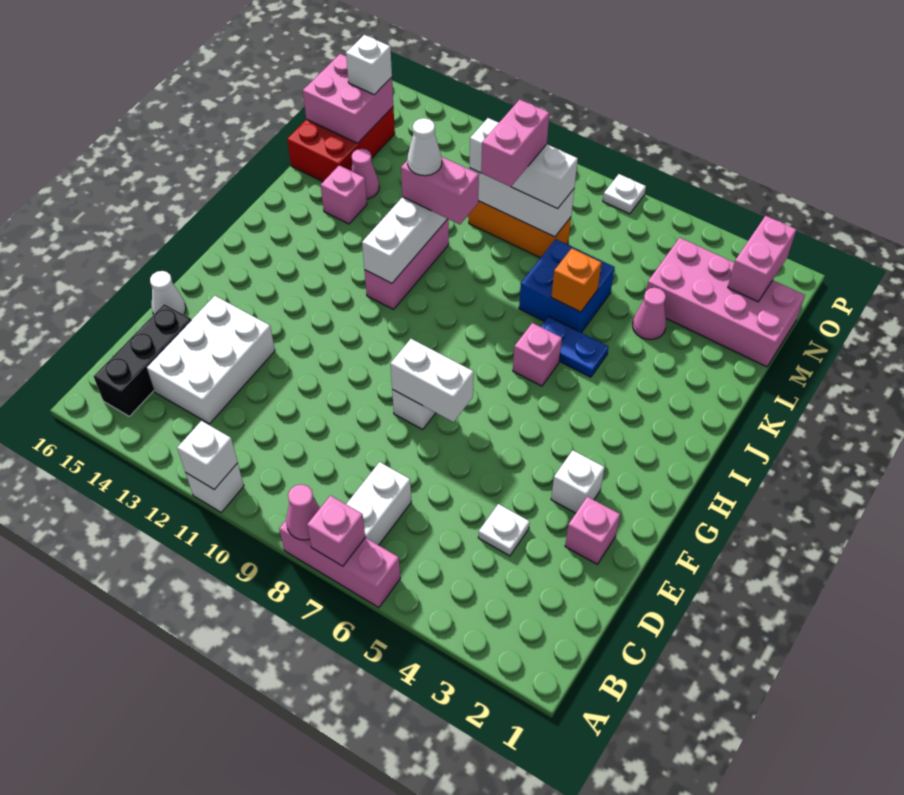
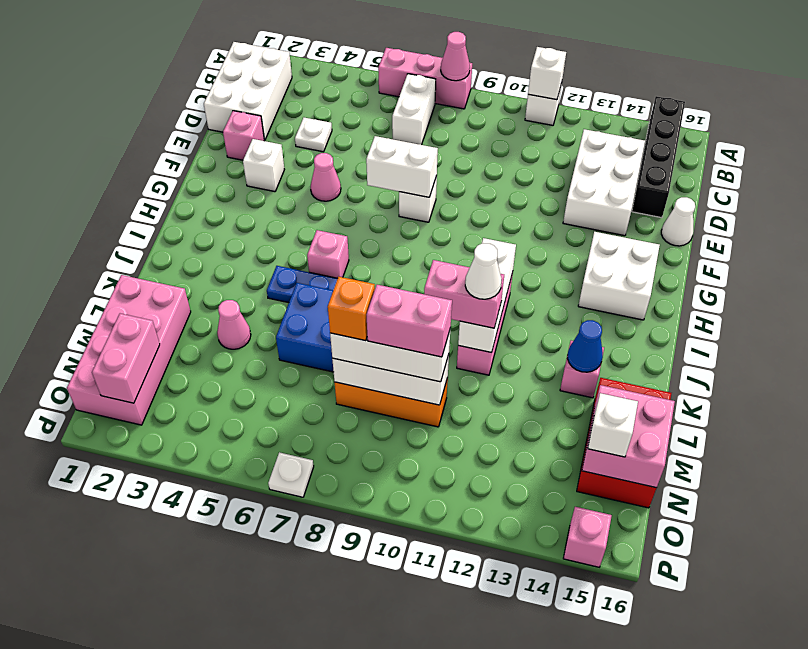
pink brick A7 level 2 -> pink brick P15 level 1
none -> white brick B1:D2 level 1
black brick B15:D15 level 1 -> black brick A15:D15 level 1
none -> white brick G14:H15 level 1
orange brick K6 level 2 -> orange brick M8 level 4
none -> blue cone K14 level 2
pink brick L9:M9 level 4 -> pink brick M9:M10 level 4
pink cone L14 level 1 -> pink cone F5 level 1
pink brick M1:N4 level 1 -> pink brick L1:O2 level 1

